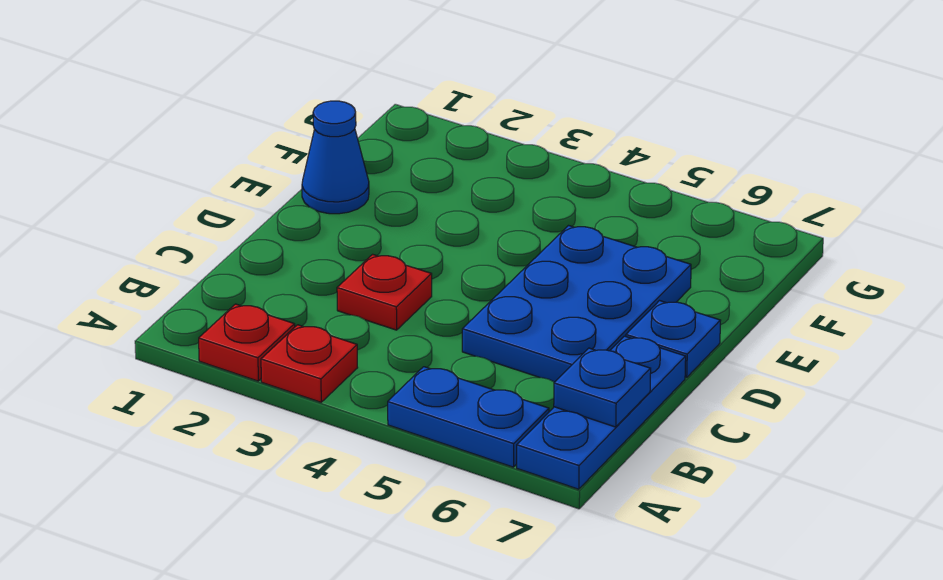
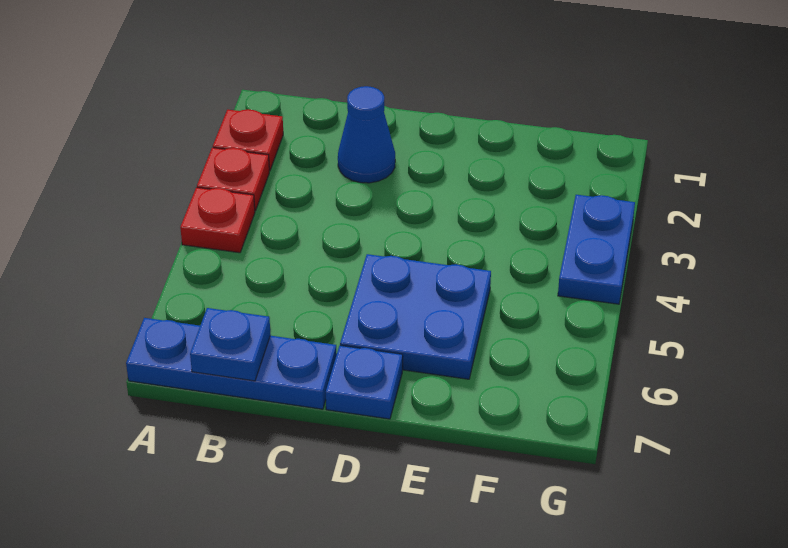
blue plate A5:A6 level 1 -> blue plate G3:G4 level 1
red plate C3 level 1 -> red plate A4 level 1
blue plate C5:E6 level 1 -> blue plate D5:E6 level 1
blue cone E1 level 1 -> blue cone C2 level 1

